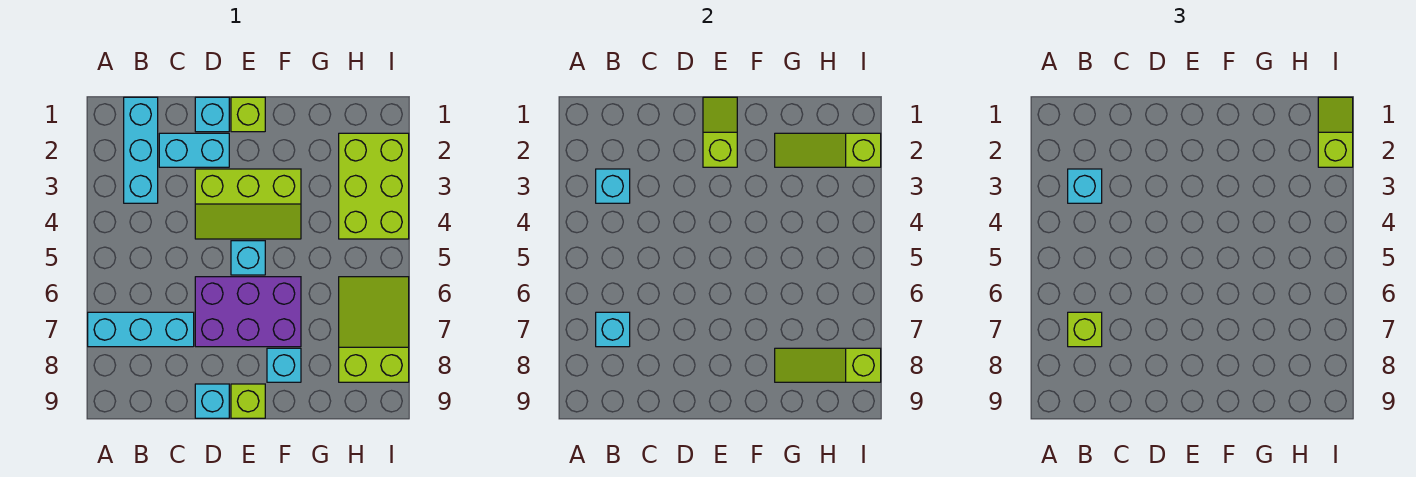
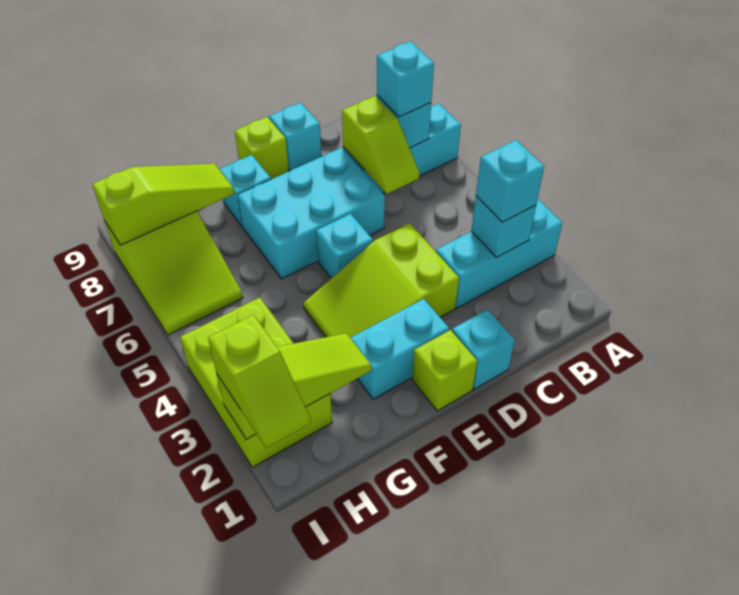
cyan brick B1:B3 level 1 -> cyan brick A3:C3 level 1
lime brick B7 level 3 -> cyan brick B7 level 3
cyan brick C2:D2 level 1 -> cyan brick E2:F2 level 1
lime slope D3:F4 level 1 top 3 -> lime slope D3:F4 level 1 top D
purple brick D6:F7 level 1 -> cyan brick D6:F7 level 1
lime slope E1:E2 level 2 top 2 -> lime slope C6:C7 level 2 top 7

